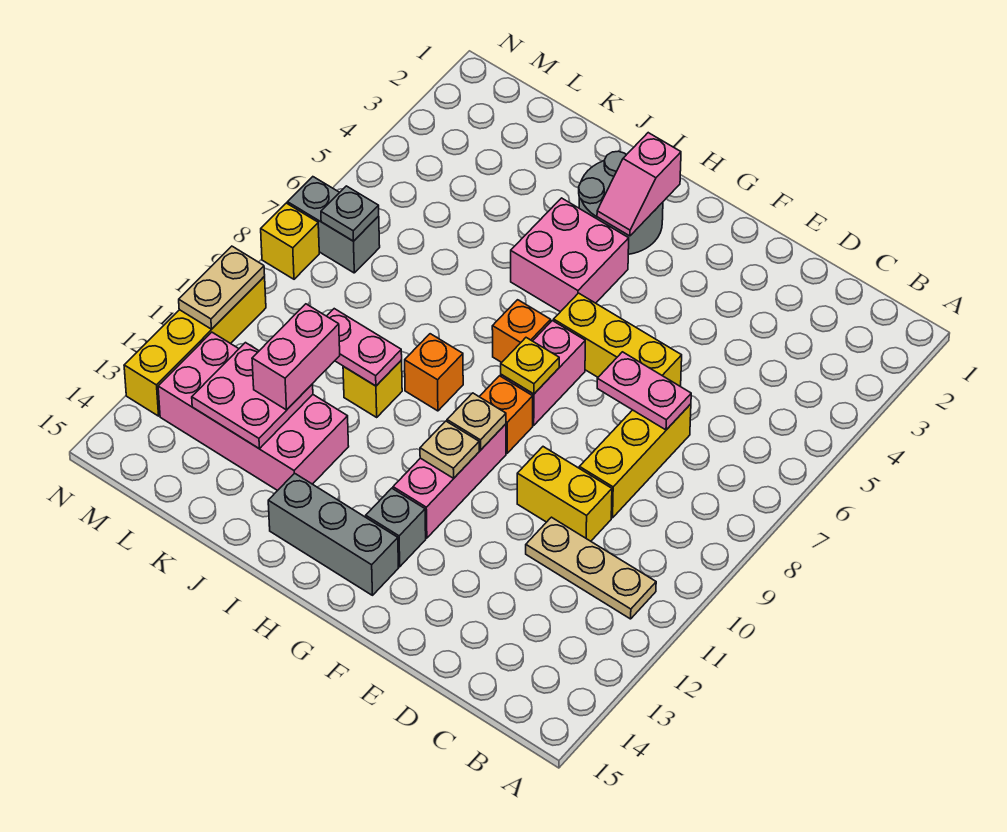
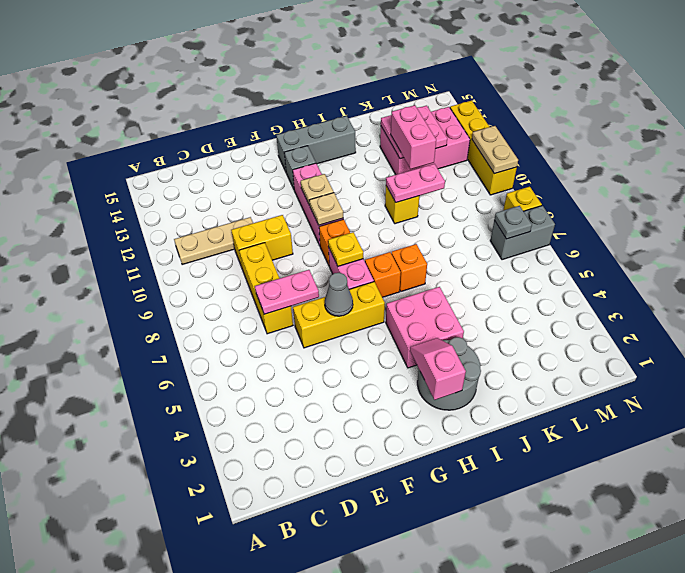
none -> grey cone F6 level 2
orange brick I9 level 1 -> orange brick I7 level 1
pink brick J12:M13 level 1 -> pink brick K12:M13 level 1

